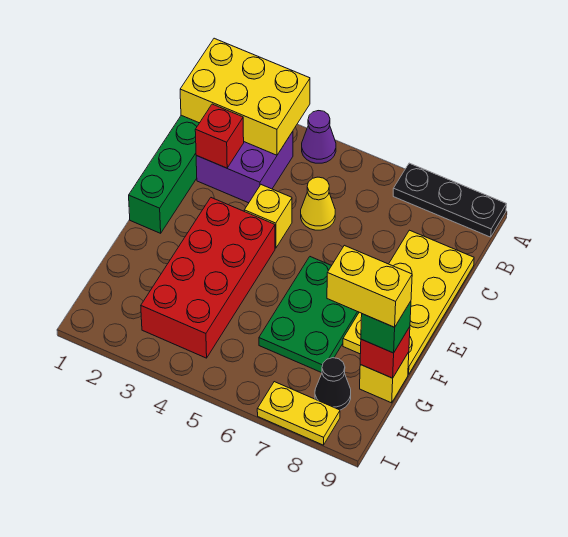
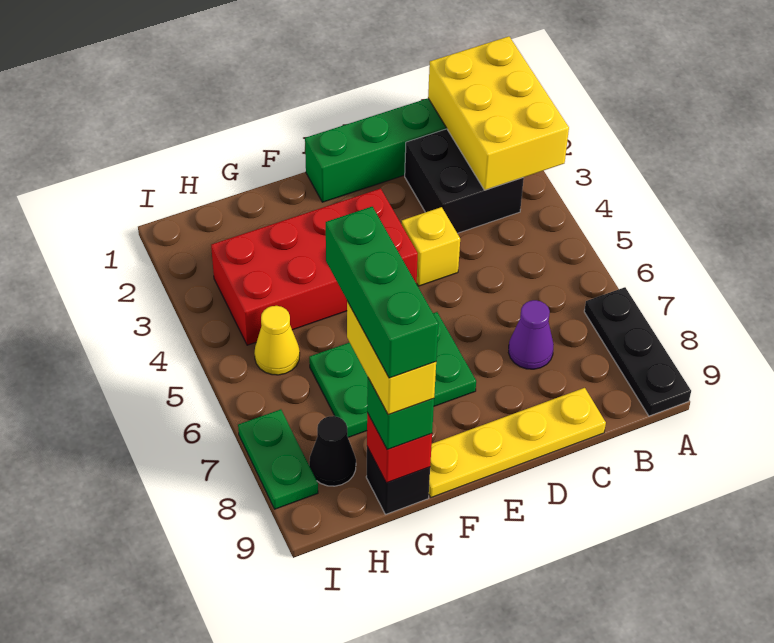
purple cone A4 level 1 -> purple cone C7 level 1
purple brick B2:C3 level 1 -> black brick B2:C3 level 1
red brick C2 level 2 -> none
yellow cone C5 level 1 -> yellow cone H5 level 1
yellow plate C8:F9 level 1 -> yellow plate C9:F9 level 1
none -> green brick G7:G9 level 5
yellow brick G9 level 1 -> black brick G9 level 1
yellow plate I7:I8 level 1 -> green plate I7:I8 level 1

